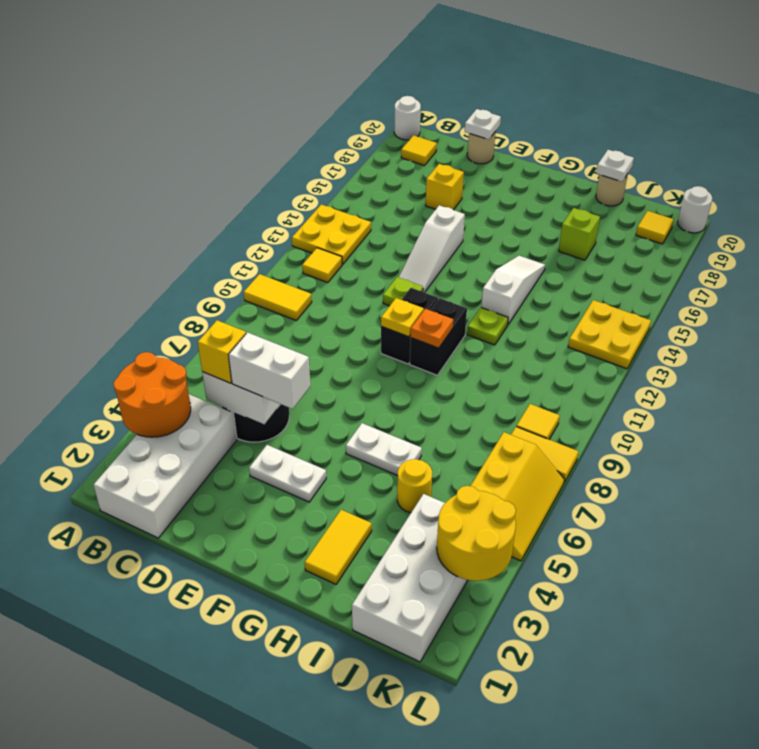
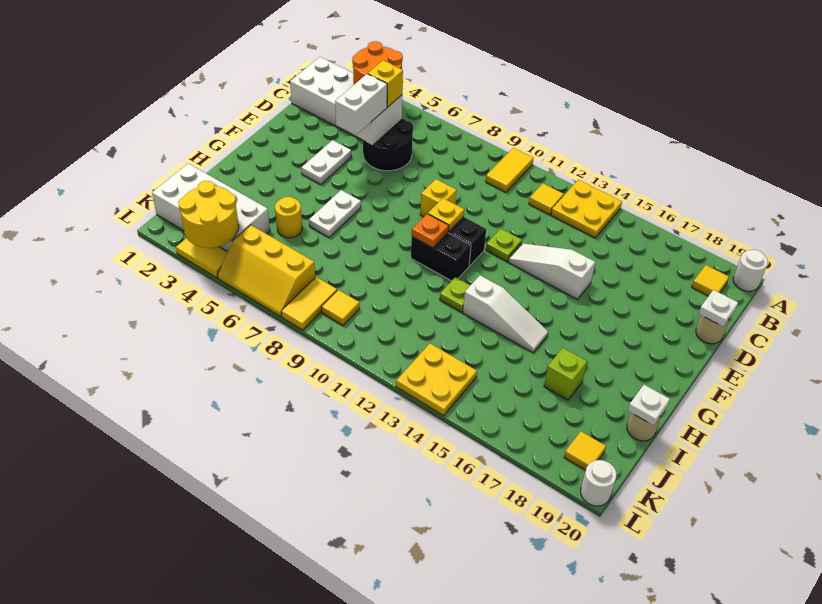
yellow brick D17 level 1 -> yellow brick E9 level 1
yellow tile H2:H3 level 1 -> yellow tile L3:L4 level 1

